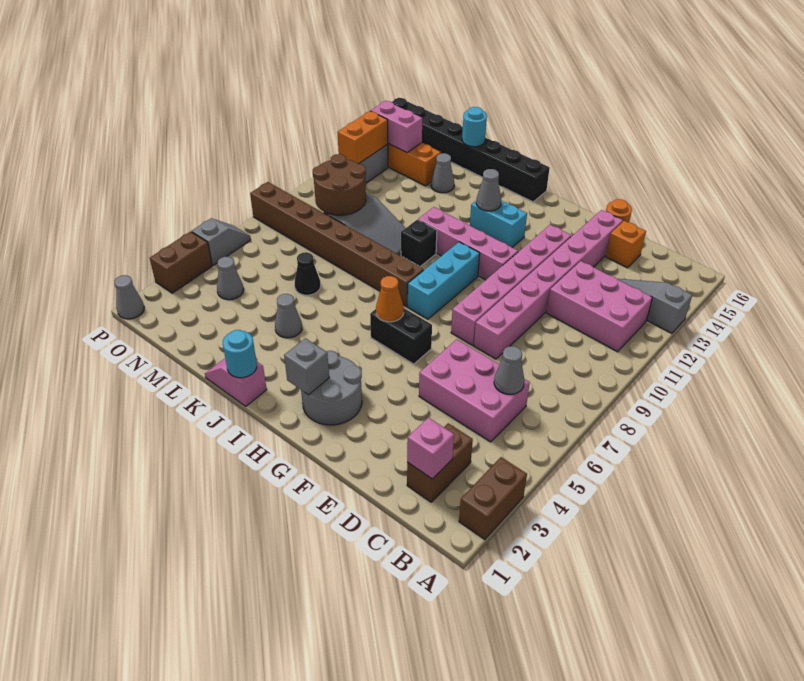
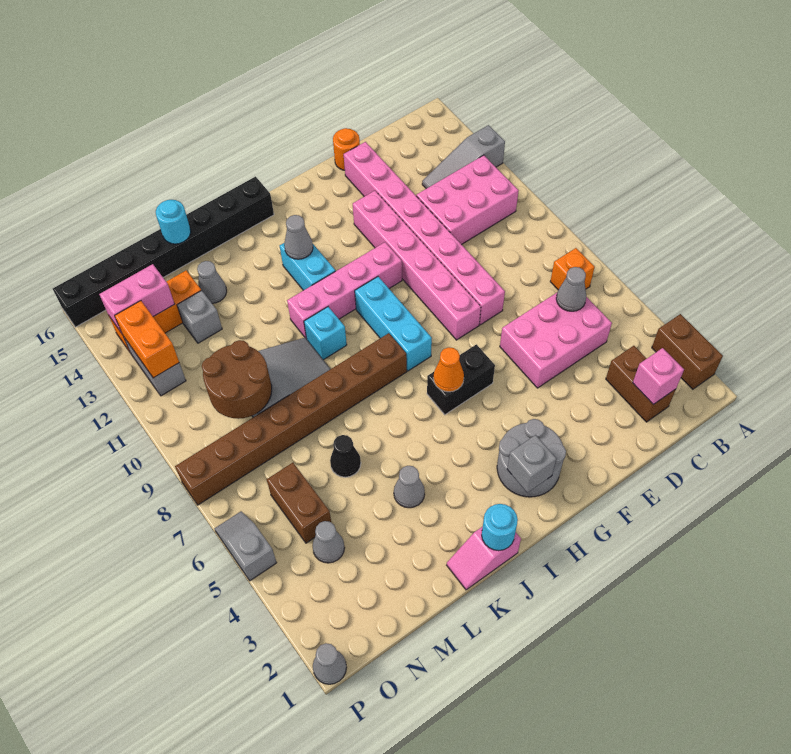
orange brick D15 level 1 -> orange brick B7 level 1
cyan brick H13:I13 level 1 -> cyan brick I12:I13 level 1
black brick J10 level 1 -> cyan brick J10 level 1
none -> grey brick M13 level 1
brown brick P3:P4 level 1 -> brown brick N5:N6 level 1

